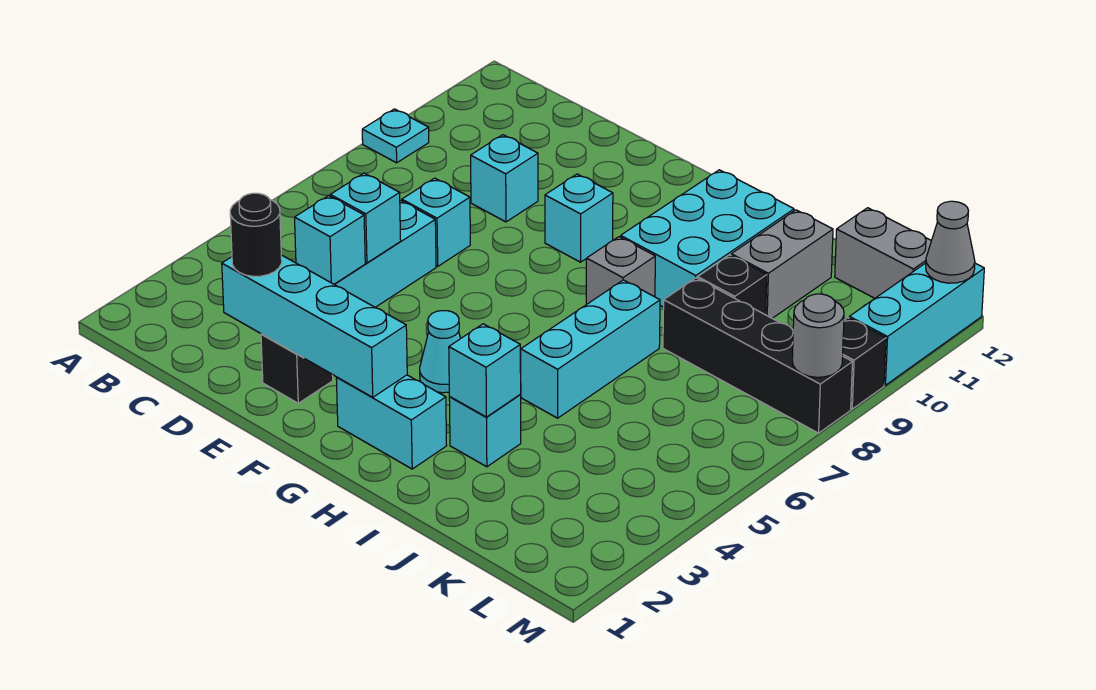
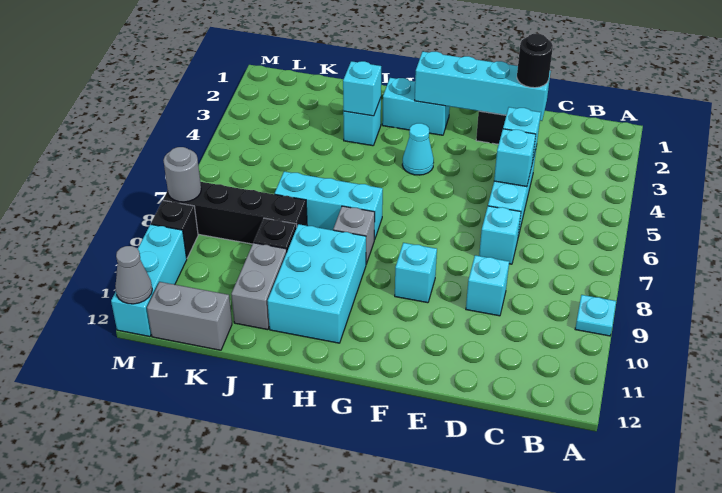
cyan brick I5:I7 level 1 -> cyan brick H7:J7 level 1

